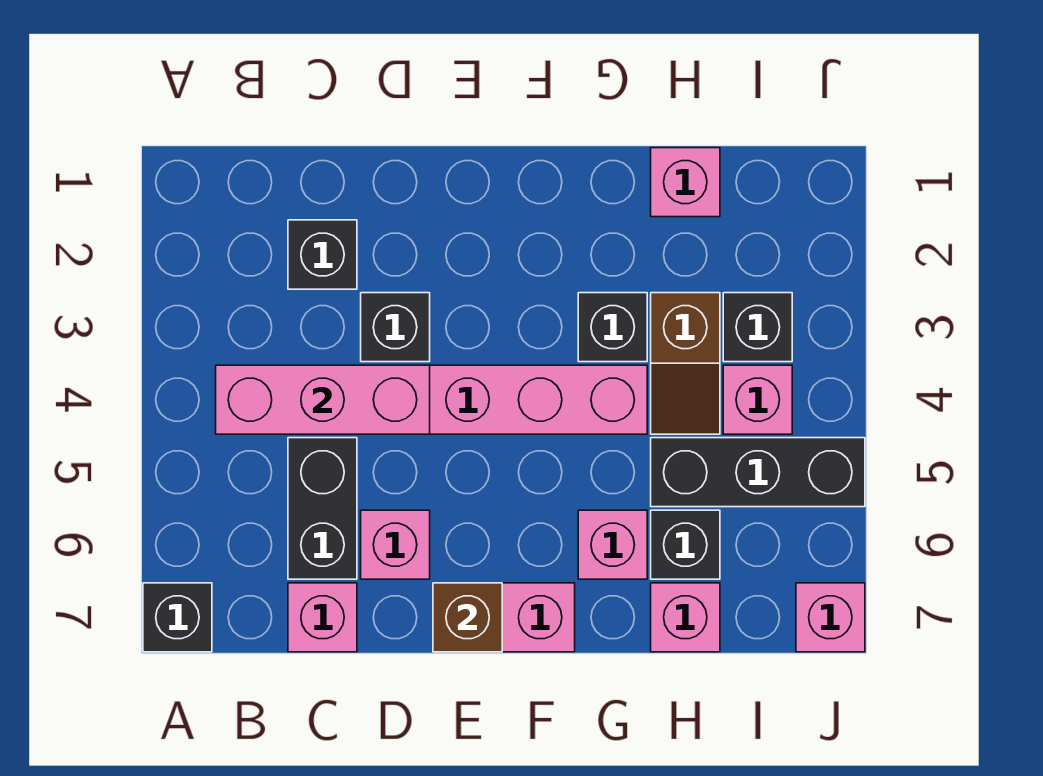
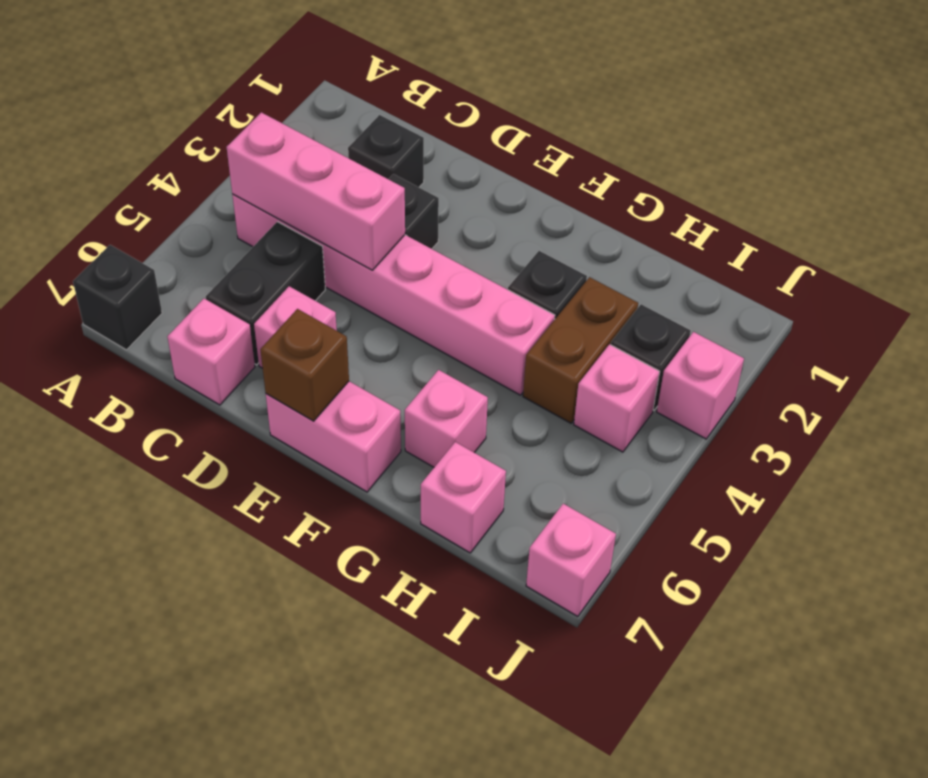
pink brick H1 level 1 -> pink brick J3 level 1
brown slope H3:H4 level 1 top 3 -> brown brick H3:H4 level 1
black brick H5:J5 level 1 -> none
black brick H6 level 1 -> none

